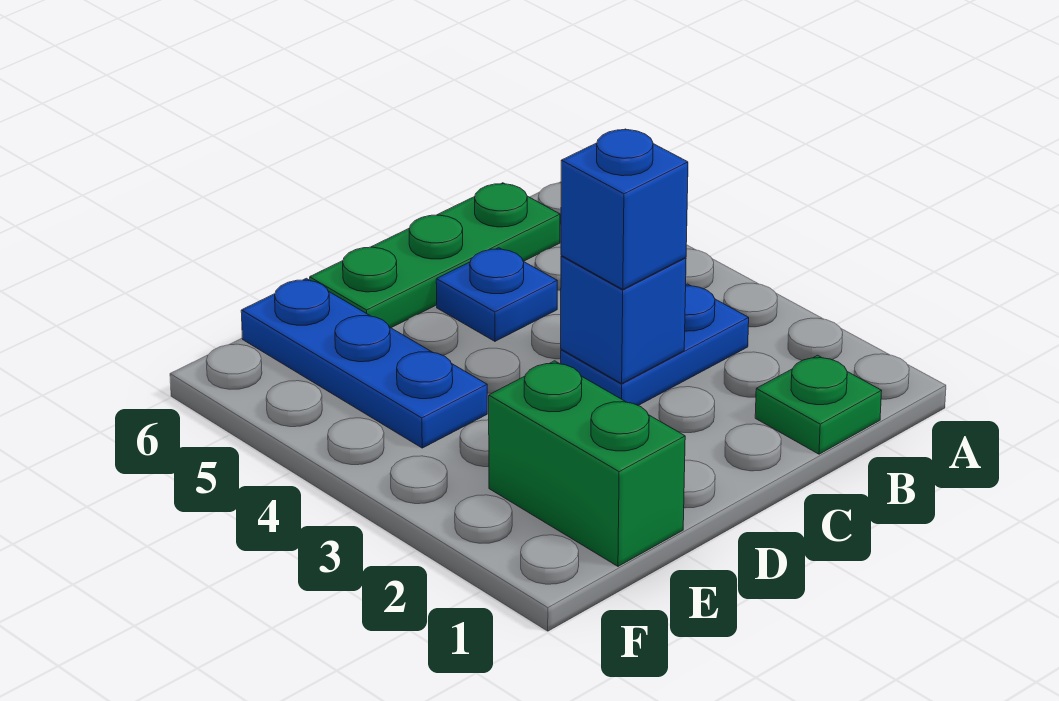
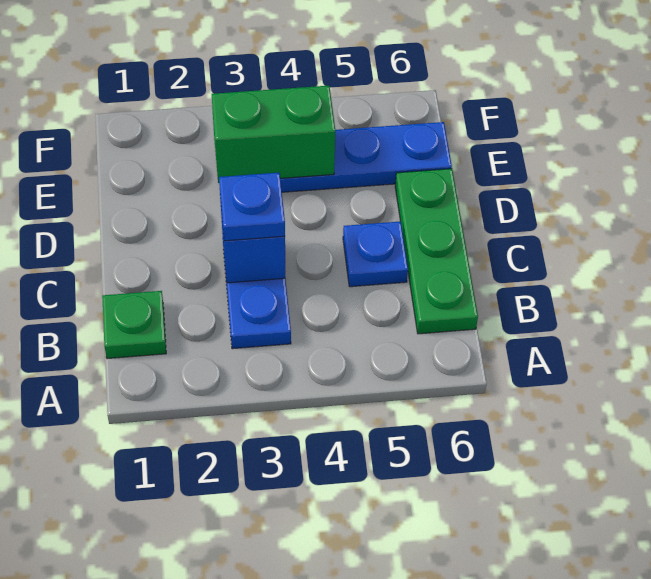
blue brick C3 level 3 -> blue plate C3 level 3
green brick E1:E2 level 1 -> green brick E3:E4 level 2

